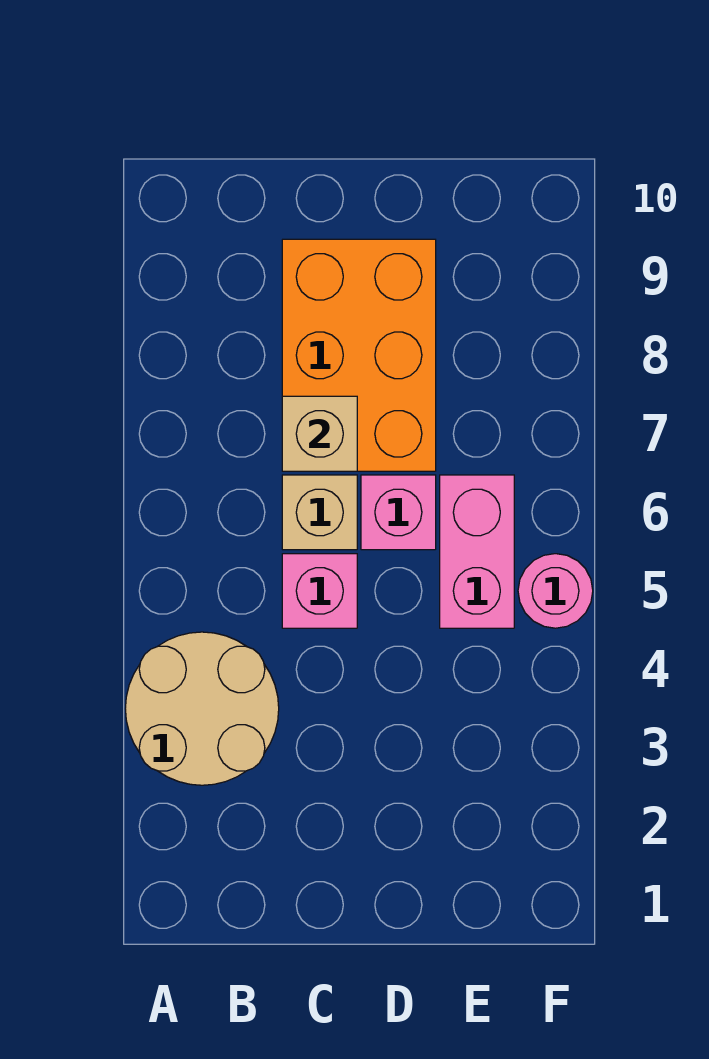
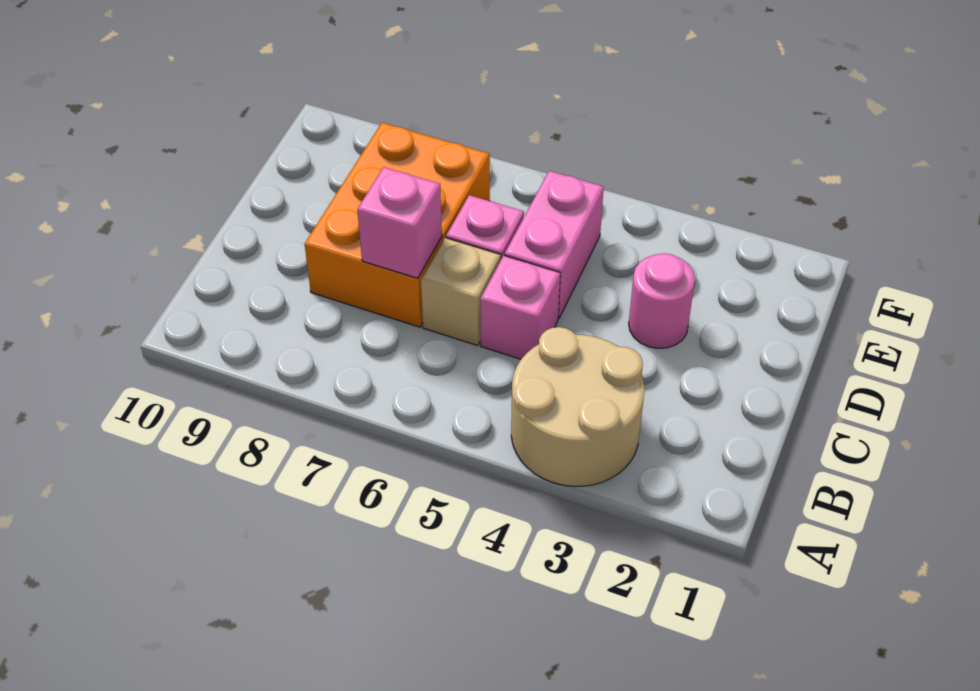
orange brick C7:D9 level 1 -> orange brick C7:E8 level 1
tan brick C7 level 2 -> pink brick C7 level 2
pink brick E5:E6 level 1 -> pink brick D5:E5 level 1
pink round brick F5 level 1 -> pink round brick D3 level 1

